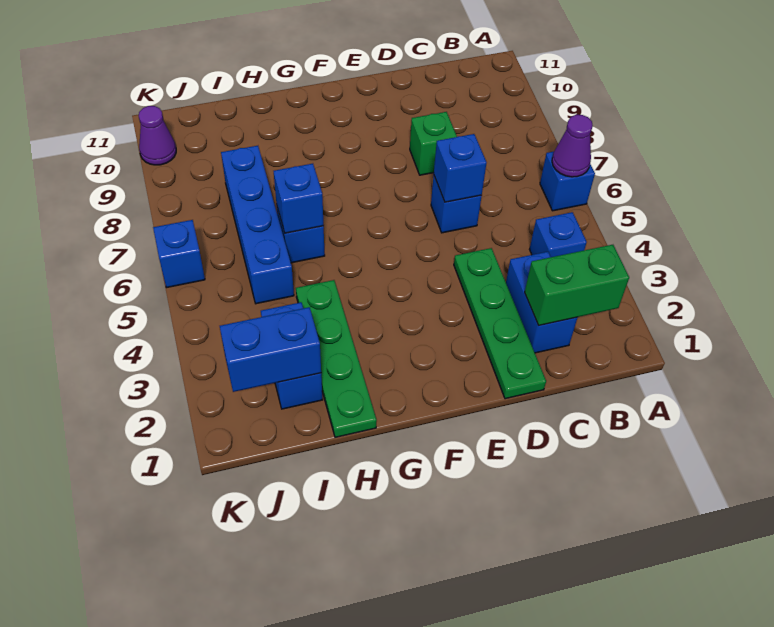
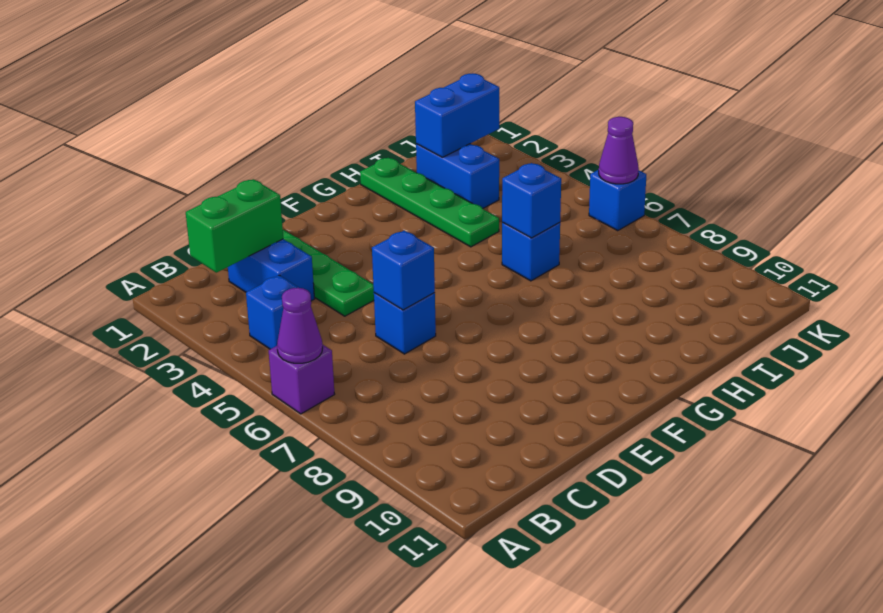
blue brick A6 level 1 -> purple brick A6 level 1
green brick D8 level 1 -> none
blue brick I5:I8 level 1 -> none
purple cone K10 level 1 -> purple cone K6 level 2

